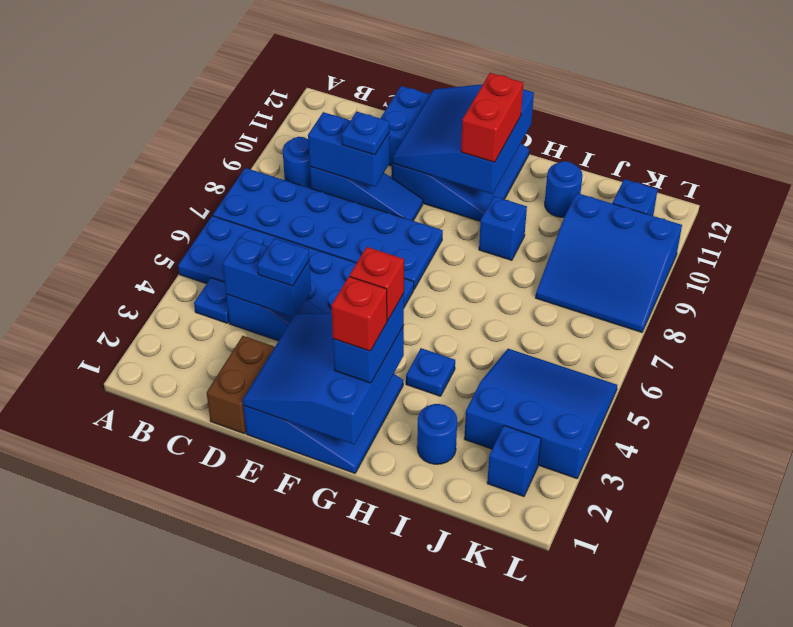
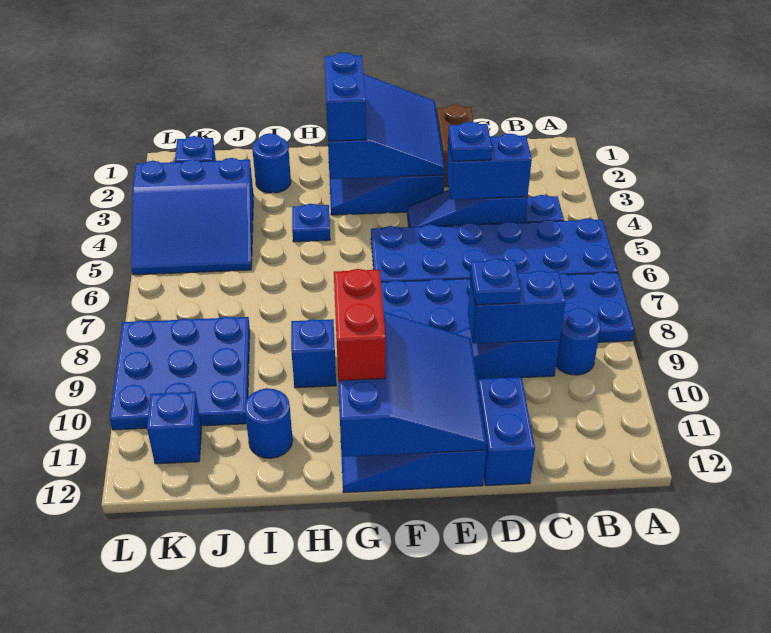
red brick G2 level 4 -> none
red brick G3 level 4 -> none
blue slope J8:L10 level 1 top 10 -> blue plate J8:L10 level 1

